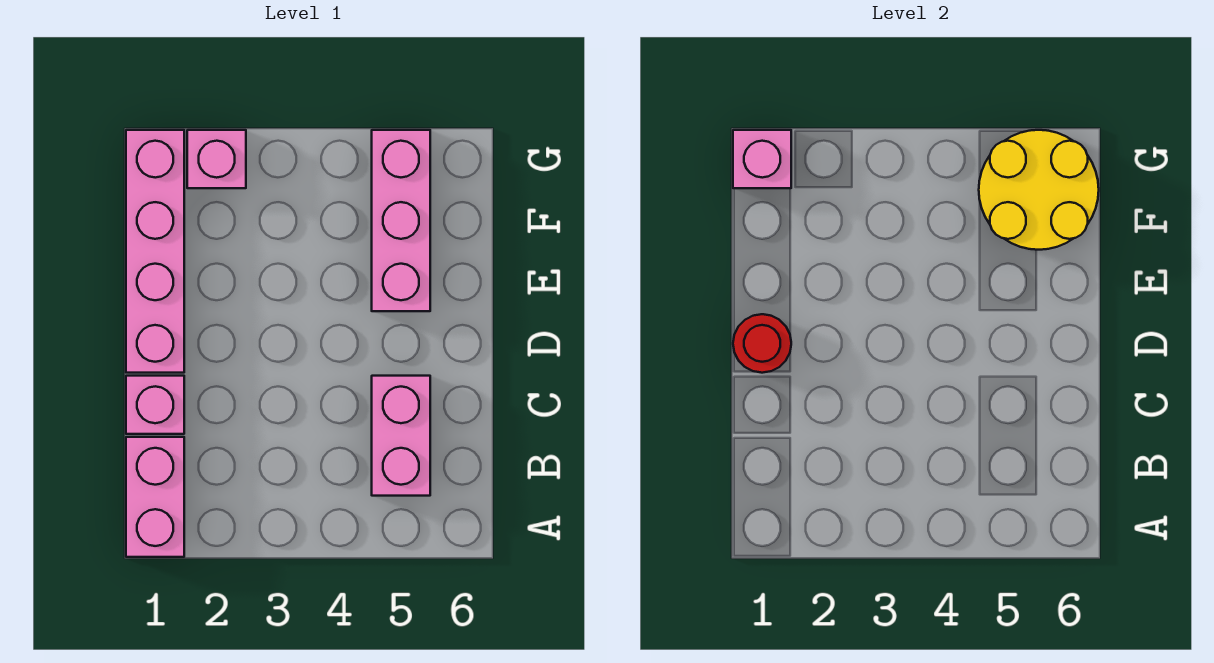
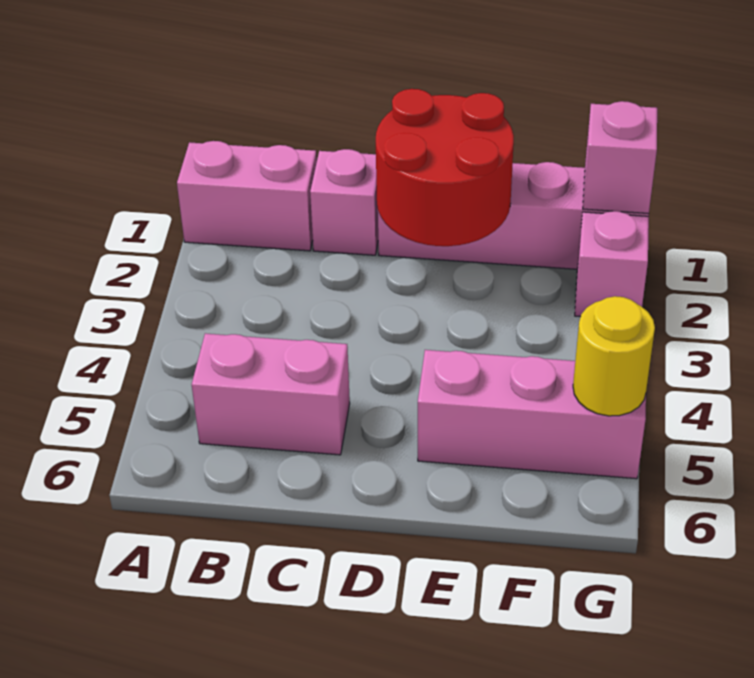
red round brick D1 level 2 -> red round brick D1:E2 level 2
yellow round brick F5:G6 level 2 -> yellow round brick G5 level 2

